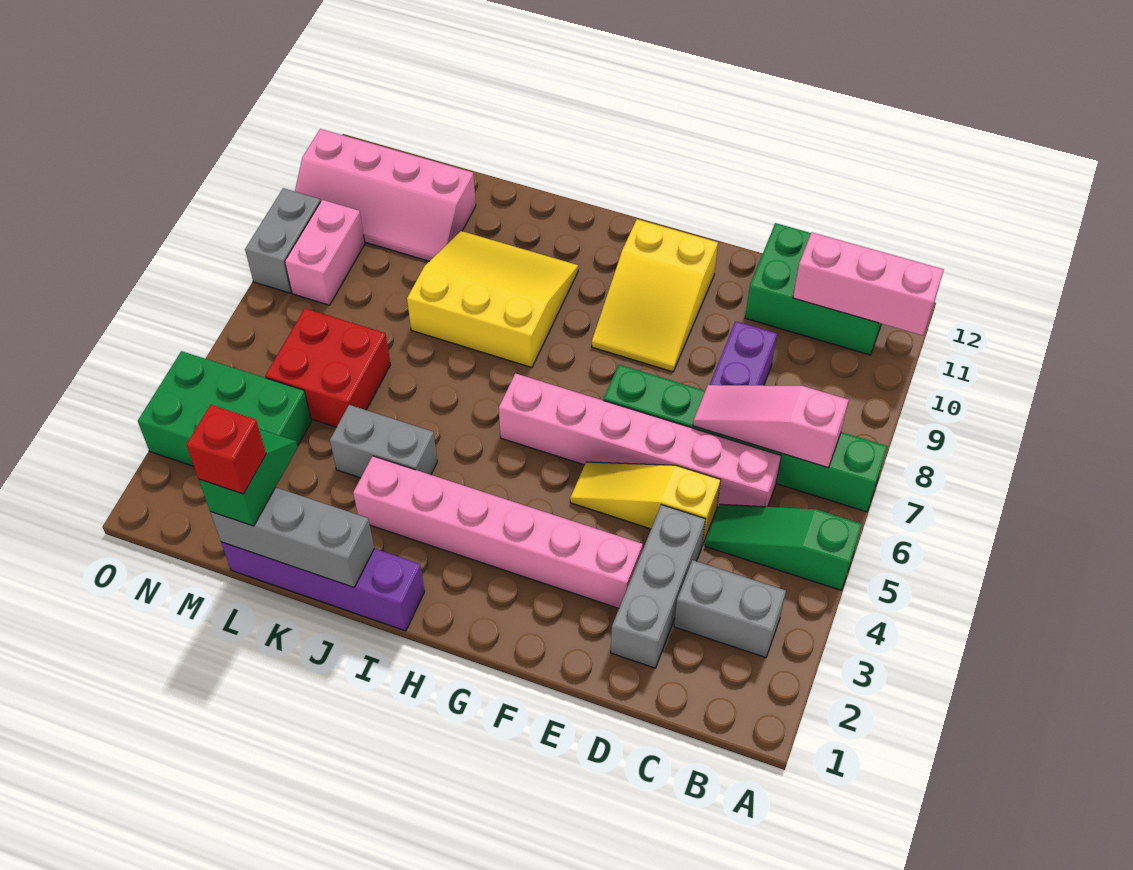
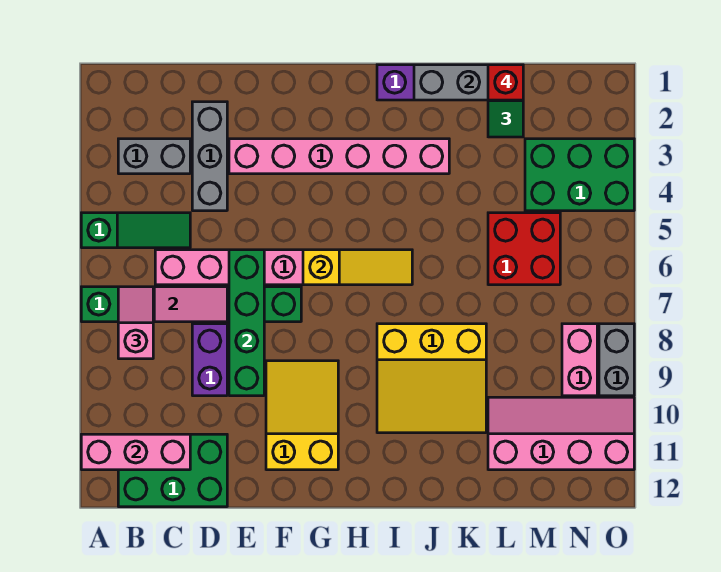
none -> pink slope B7:B8 level 3 top 8
yellow slope D5:F5 level 1 top D -> yellow slope G6:I6 level 2 top G
none -> green brick E6:E9 level 2
grey brick J4:K4 level 1 -> none

